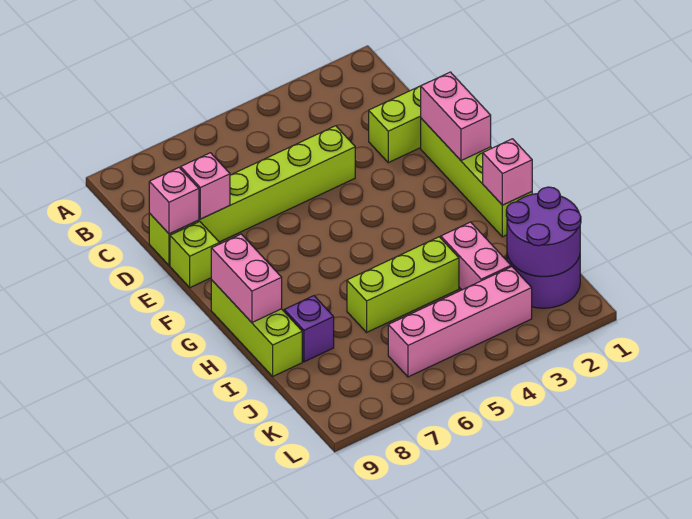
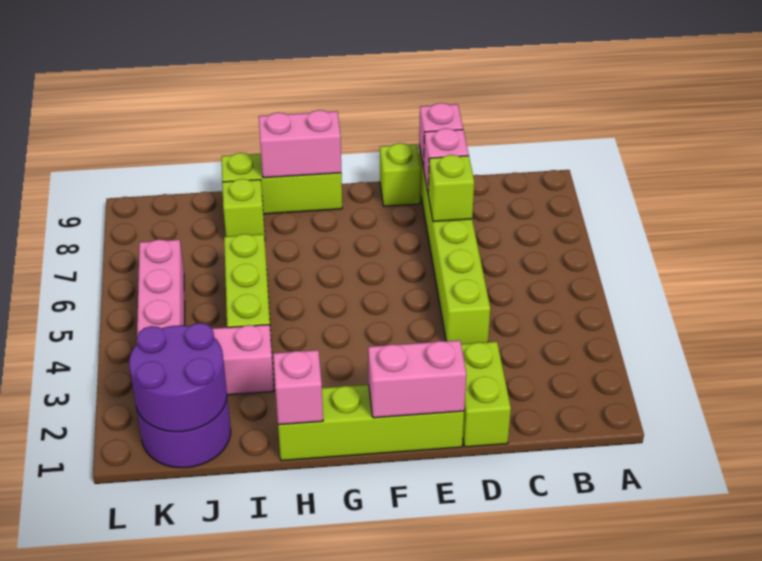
none -> lime brick D7 level 2
purple brick I8 level 1 -> lime brick I8 level 1

